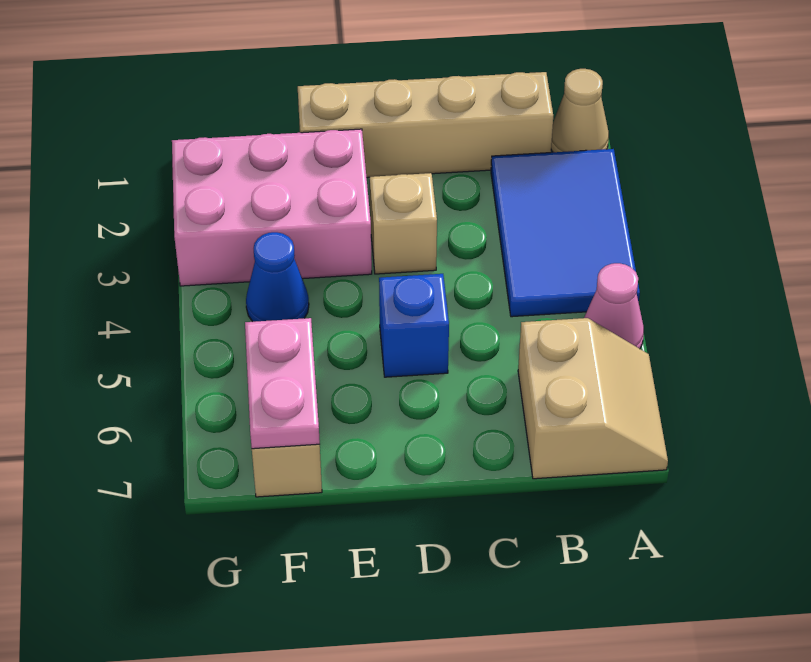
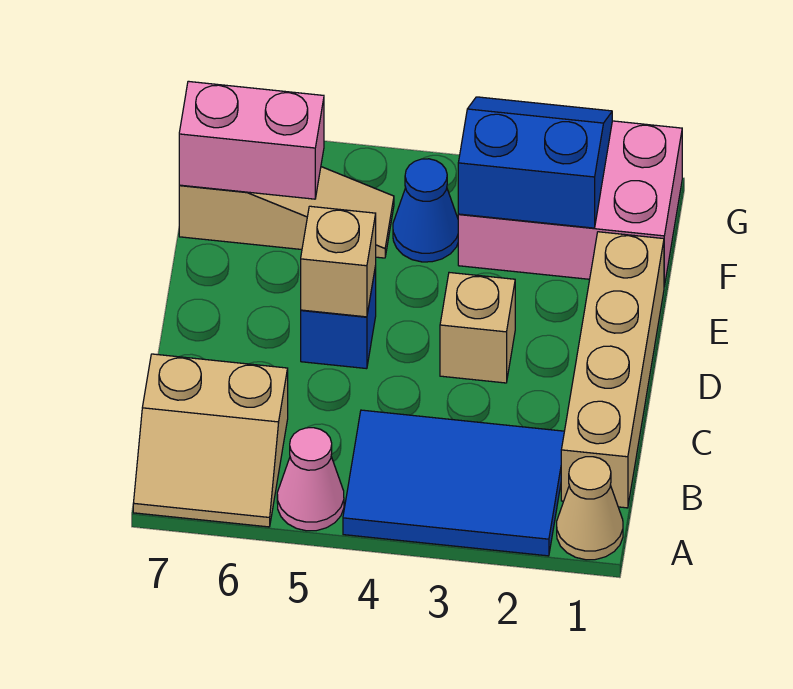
none -> tan brick D5 level 2
pink brick E2:G3 level 1 -> pink brick F1:G3 level 1
none -> blue slope F2:G3 level 2 top F
pink plate F6:F7 level 2 -> pink brick F6:F7 level 2

